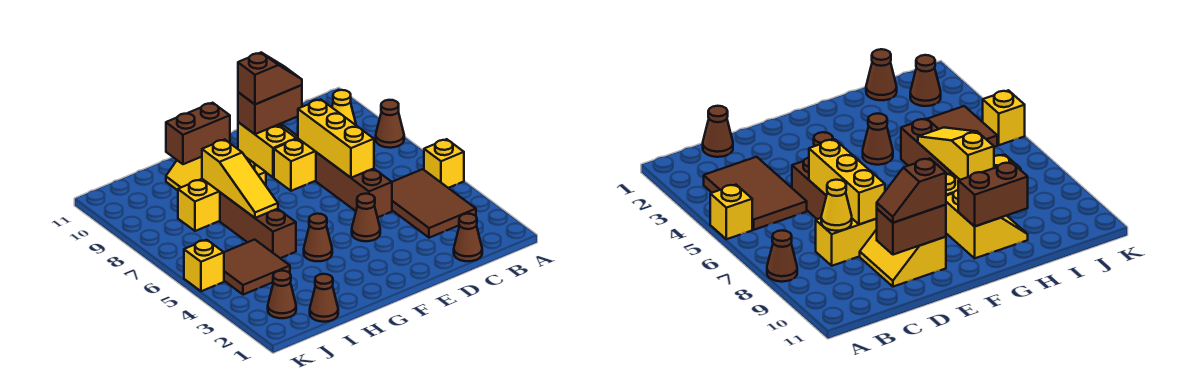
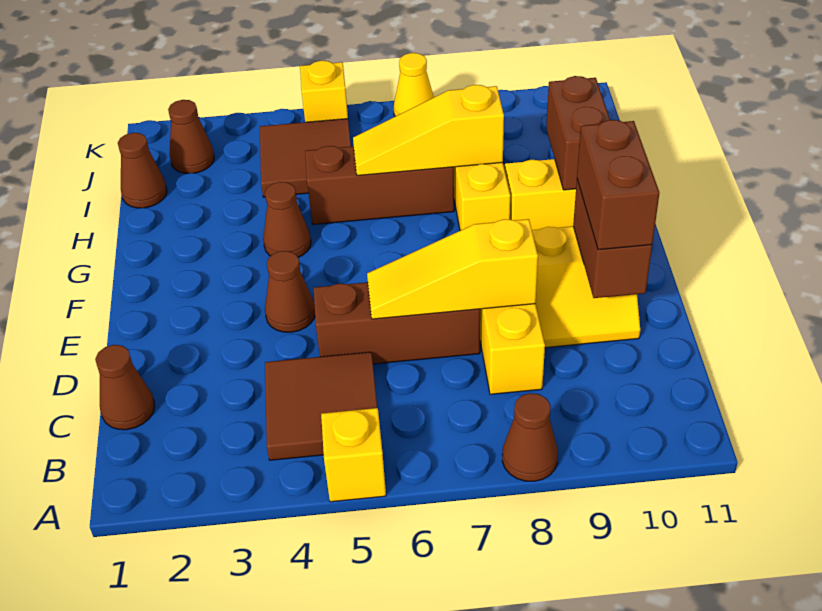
brown tile B3:C5 level 1 -> brown tile B4:C5 level 1
yellow cone C8 level 2 -> yellow cone K7 level 1
yellow brick D6:D8 level 2 -> yellow slope D6:D8 level 2 top 8
brown slope D10:E10 level 3 top E -> brown brick D10:E10 level 3

